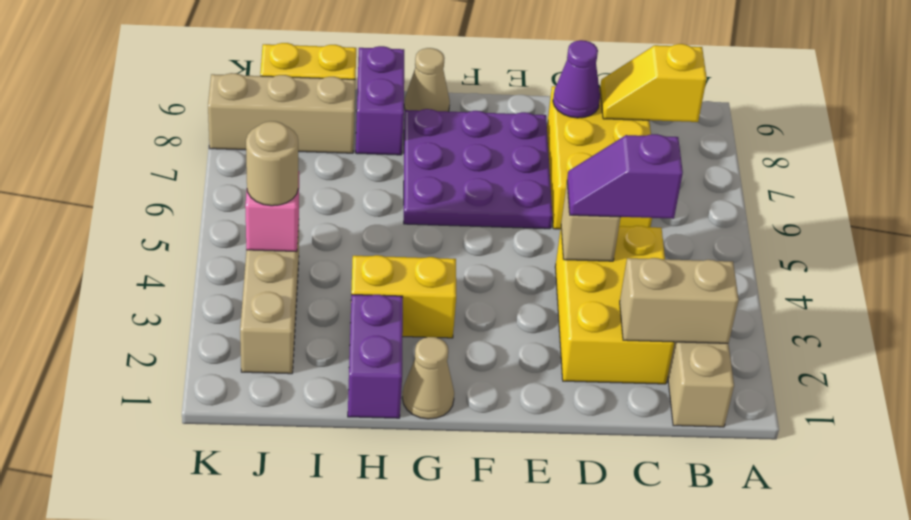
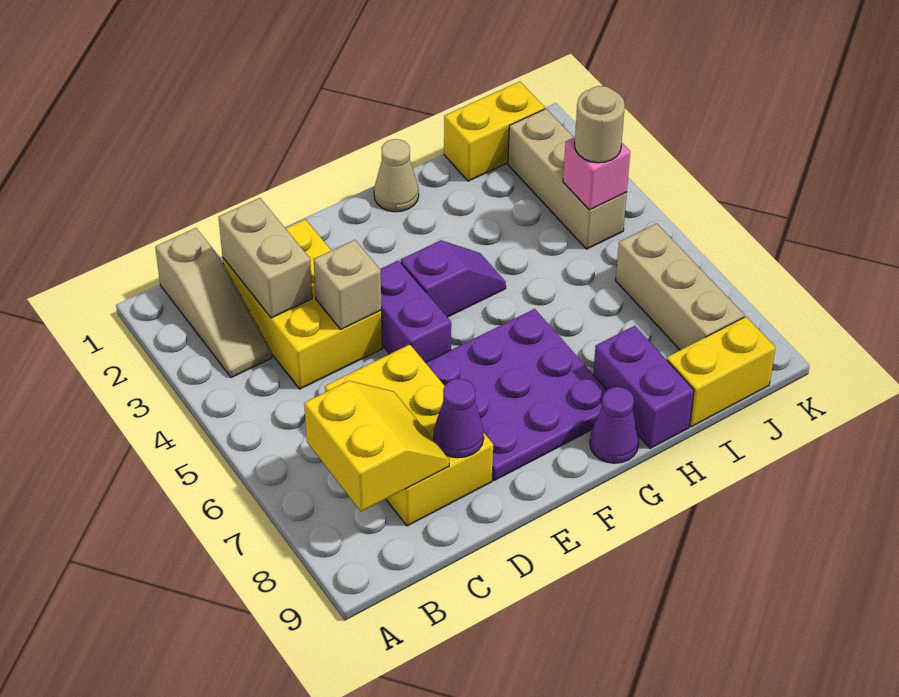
tan brick B2:C2 level 2 -> tan brick C2:C3 level 2
yellow slope B8:C8 level 2 top B -> yellow slope B7:C8 level 2 top B
purple slope C4:D4 level 3 top C -> purple slope F4:G4 level 1 top F
yellow brick G3:H3 level 1 -> yellow brick I1:J1 level 1
tan cone G9 level 1 -> purple cone G9 level 1
purple brick H1:H2 level 1 -> purple brick E4:E5 level 1
tan brick I8:K8 level 1 -> tan brick J6:J8 level 1

